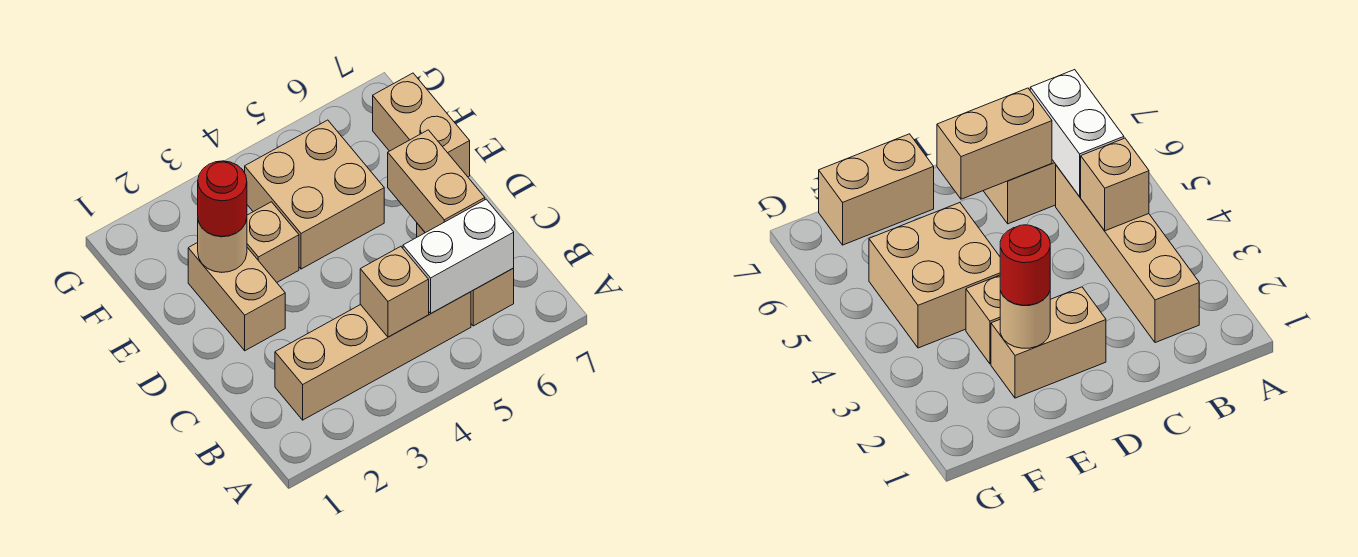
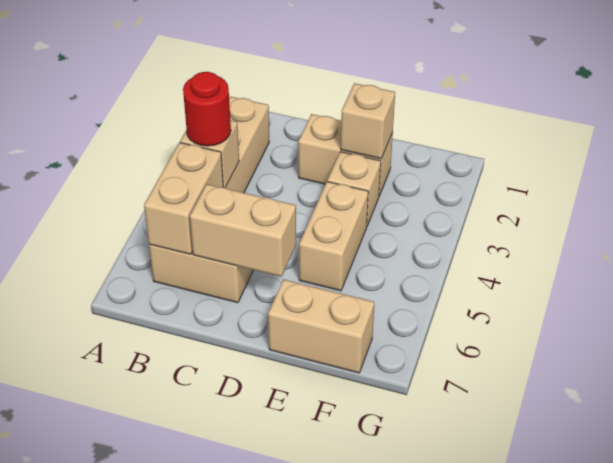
white brick B5:B6 level 2 -> tan brick B5:B6 level 2
tan round brick E2 level 2 -> tan brick E2 level 2
red round brick E2 level 3 -> red round brick B4 level 3
tan brick E4:F5 level 1 -> tan brick E4:E5 level 1

